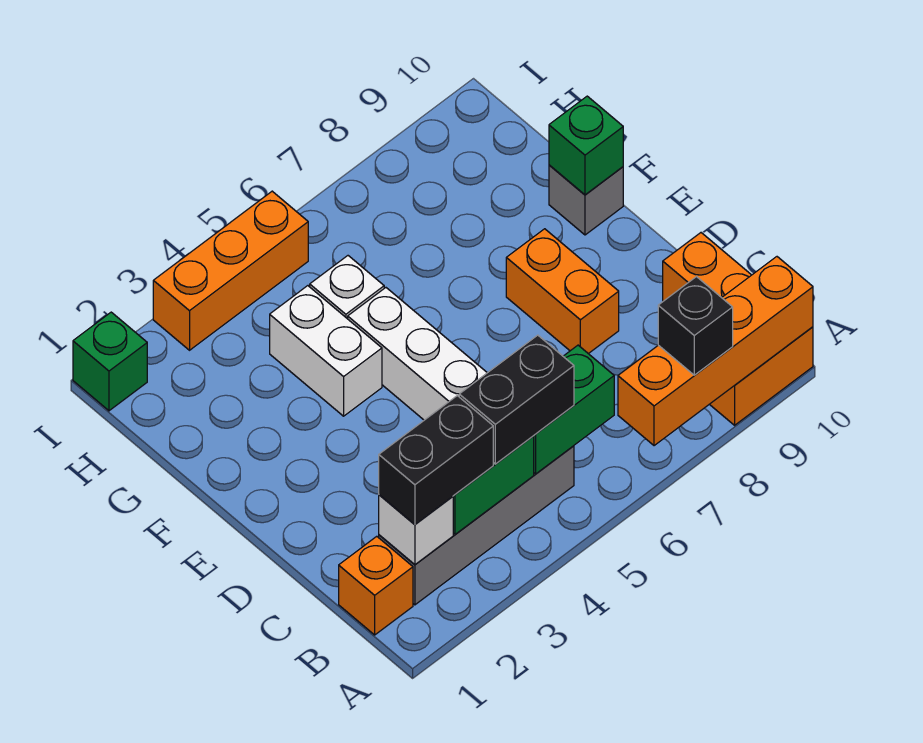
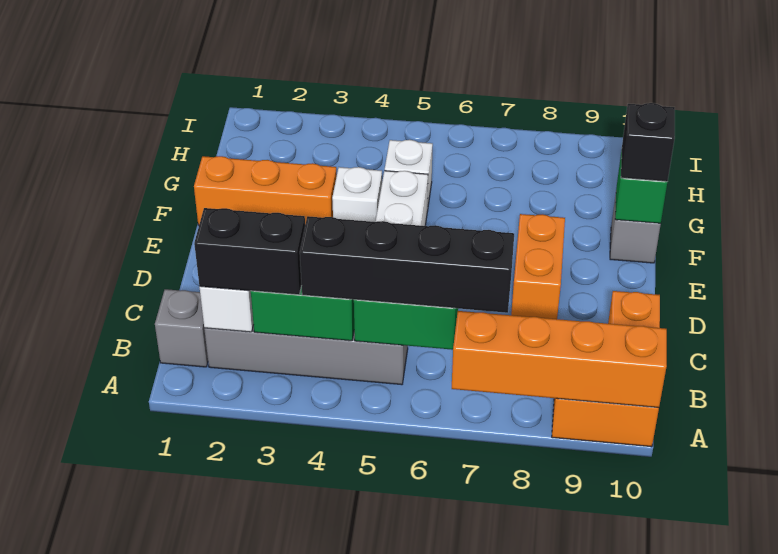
black brick A8 level 3 -> black brick F10 level 3
orange brick B1 level 1 -> grey brick B1 level 1
black brick B4:B5 level 3 -> black brick B4:B7 level 3
white brick F4:G4 level 1 -> white brick F4 level 1
green brick I1 level 1 -> none
orange brick I3:I5 level 1 -> orange brick F1:F3 level 1

